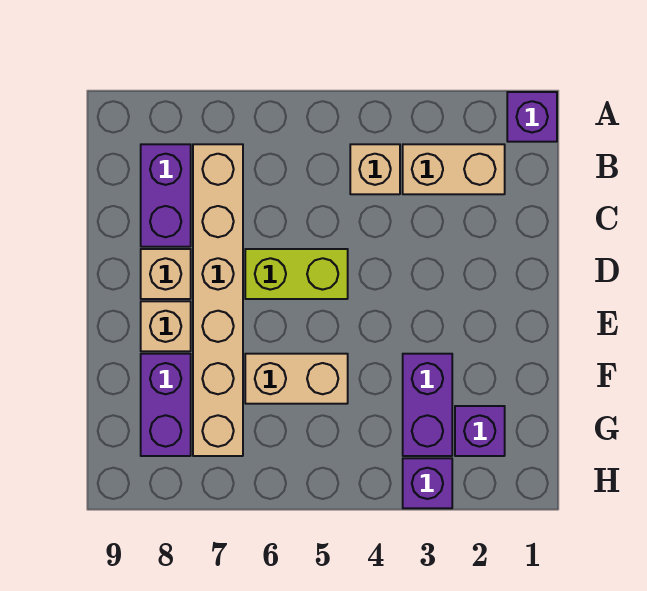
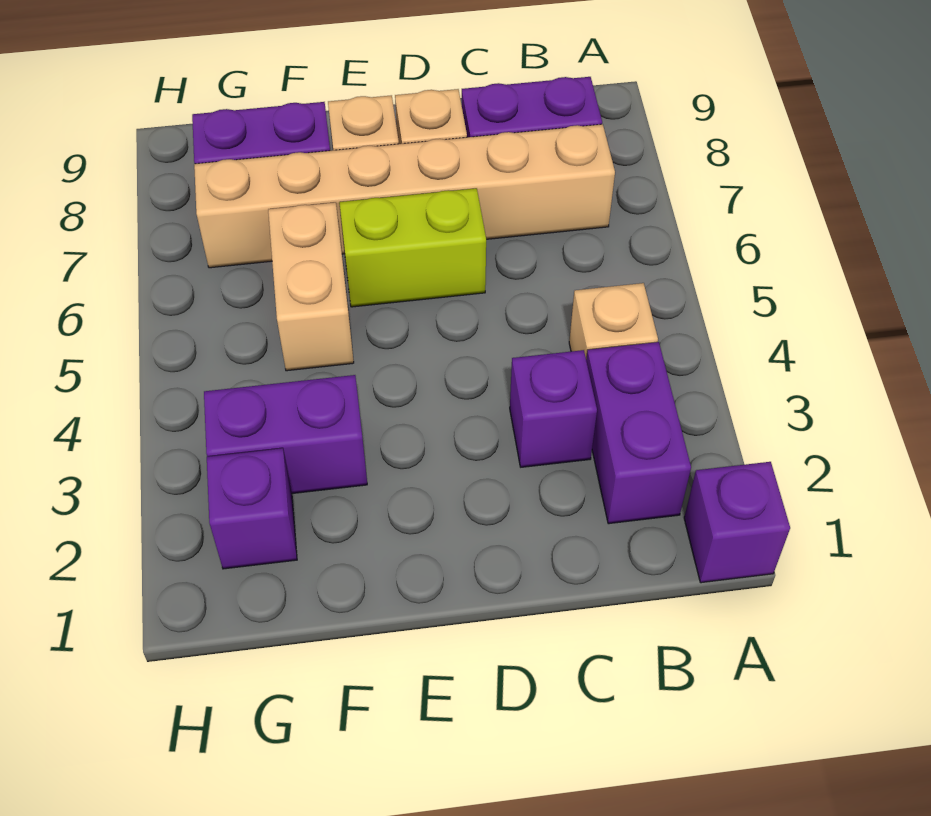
tan brick B2:B3 level 1 -> purple brick B2:B3 level 1
lime brick D5:D6 level 1 -> lime brick D6:E6 level 1
purple brick H3 level 1 -> purple brick C3 level 1

